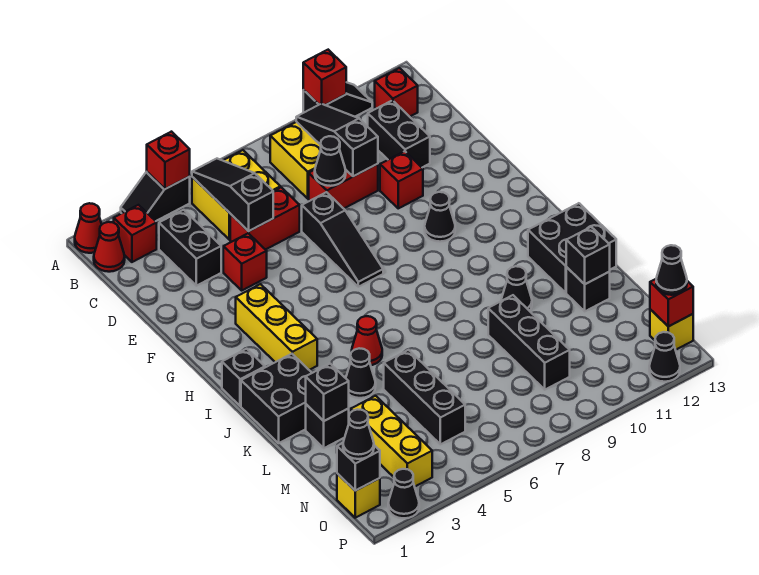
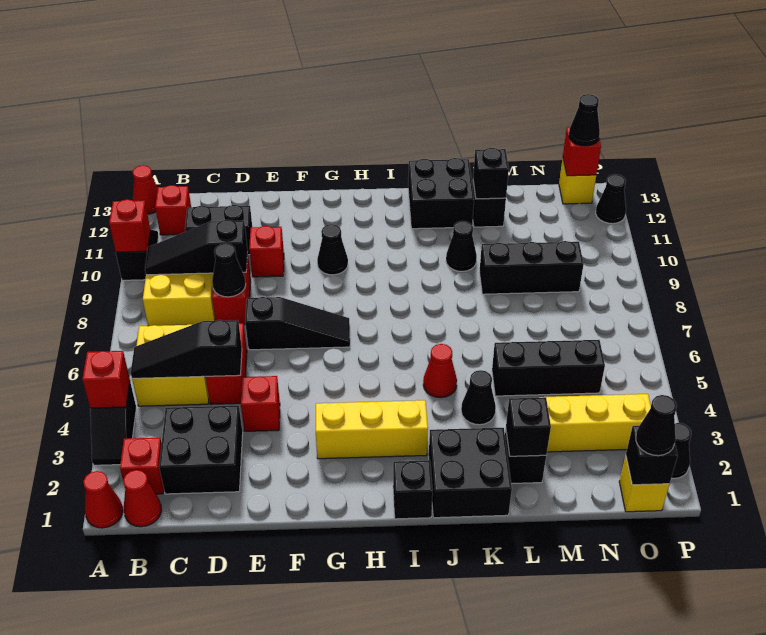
none -> red cone A13 level 1
black brick C3:D3 level 1 -> black brick C2:D3 level 1

